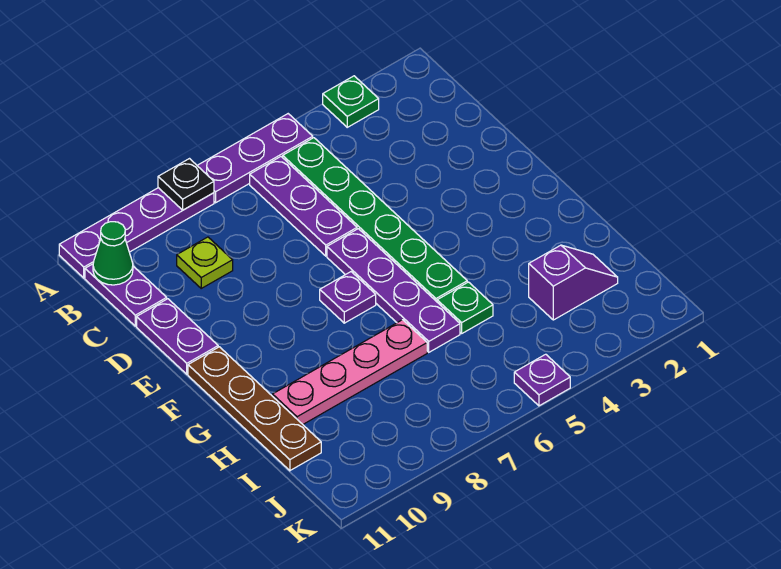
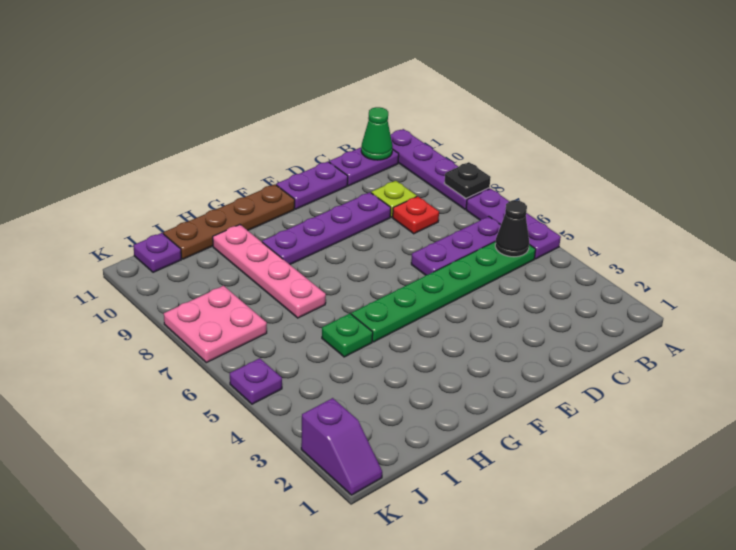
green plate A3 level 1 -> none
none -> black cone B5 level 2
none -> red plate C8 level 1
purple plate E6:H6 level 1 -> purple plate D9:G9 level 1
purple plate F7 level 1 -> purple plate J11 level 1
purple slope I2:I3 level 1 top 3 -> purple slope K1:K2 level 1 top 2
none -> pink plate J7:K8 level 1

